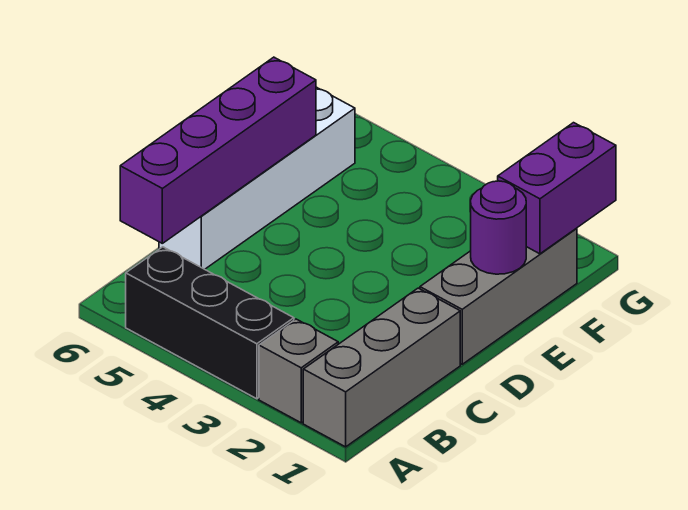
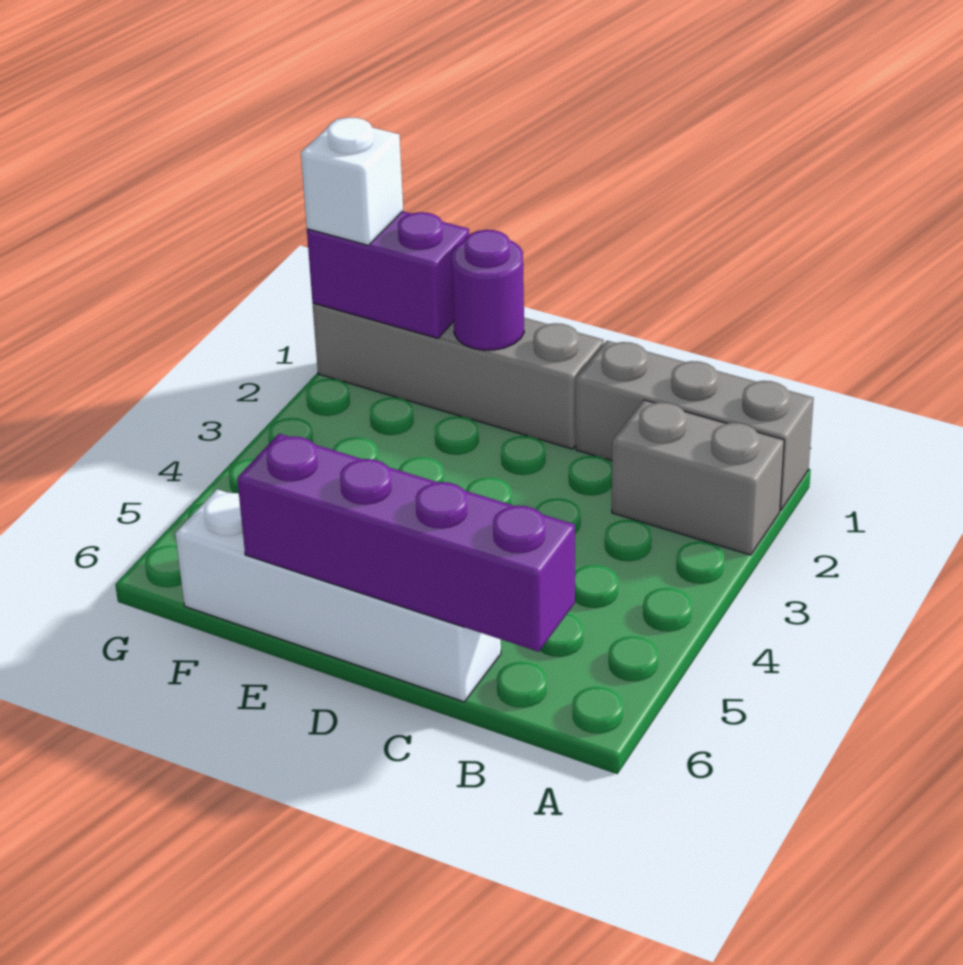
grey brick A2 level 1 -> grey brick A2:B2 level 1
black brick A3:A5 level 1 -> none
grey brick D1:F1 level 1 -> grey brick D1:G1 level 1
none -> white brick G1 level 3

